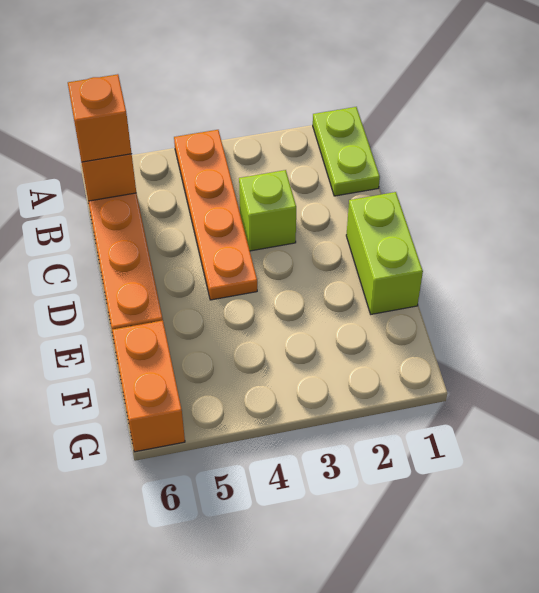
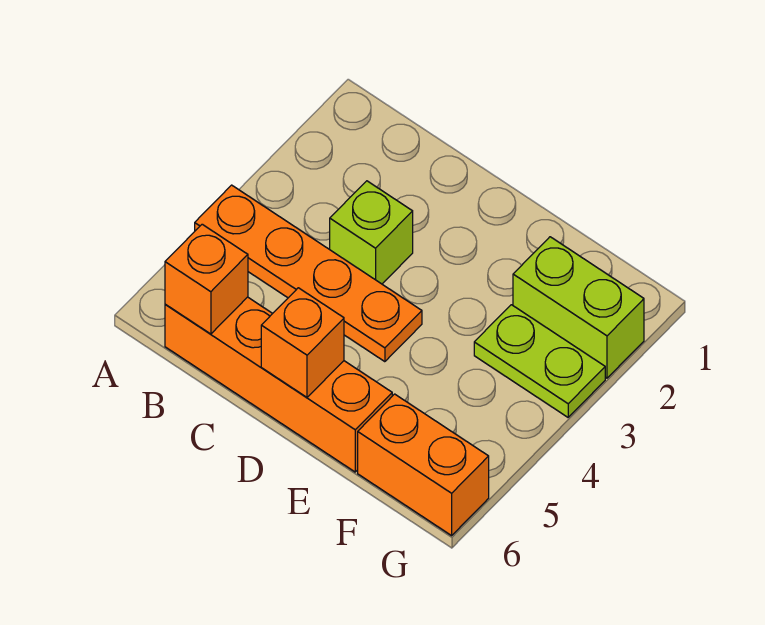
lime plate A1:B1 level 1 -> lime plate F3:G3 level 1
orange brick B6 level 3 -> orange brick D6 level 2
lime brick D1:E1 level 1 -> lime brick F2:G2 level 1

